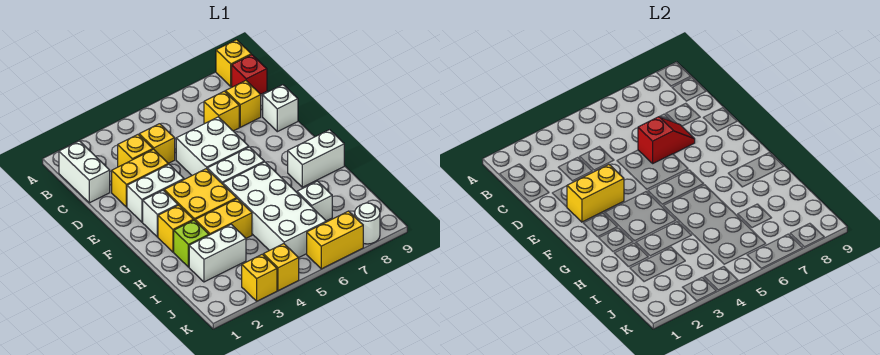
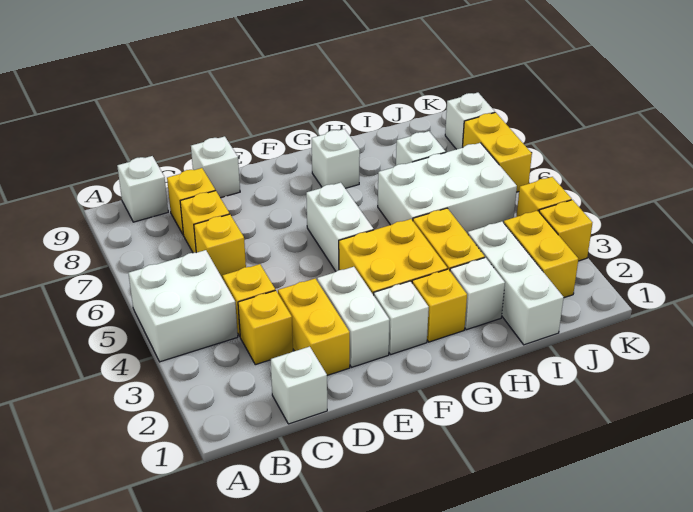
yellow brick A9 level 1 -> yellow brick C6 level 1
white brick B1:C1 level 1 -> white brick C1 level 1
red brick B9 level 1 -> white brick B9 level 1
white brick D5:E6 level 1 -> white brick A4:B5 level 1
red slope D6:D7 level 2 top 6 -> none
yellow brick E2:E3 level 2 -> yellow brick J2:J3 level 1
white brick G5:J6 level 1 -> white brick H5:J6 level 1
white brick G8:G9 level 1 -> white brick G8 level 1
lime brick H2 level 1 -> white brick H2 level 1
white brick I2:I3 level 1 -> white brick I1:I3 level 1
white round brick K8 level 1 -> white brick K8 level 1

